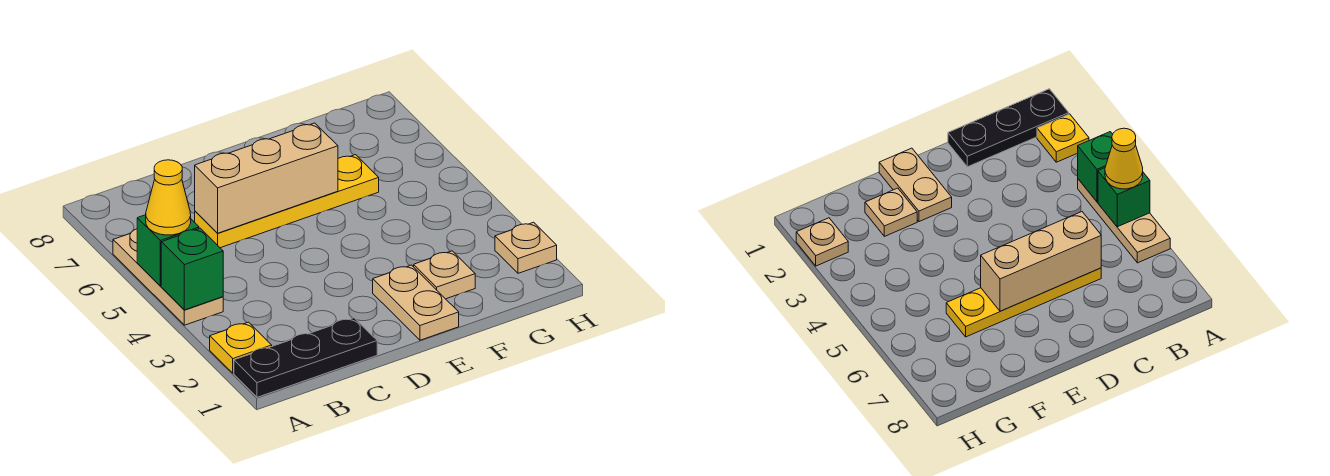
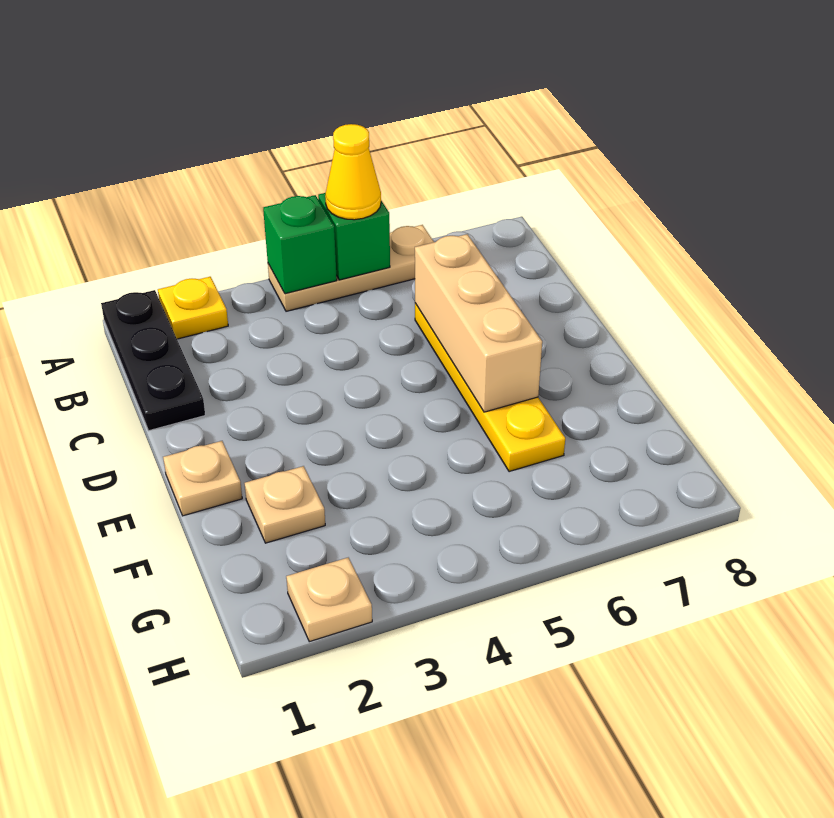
tan plate E1:E2 level 1 -> tan plate E1 level 1

